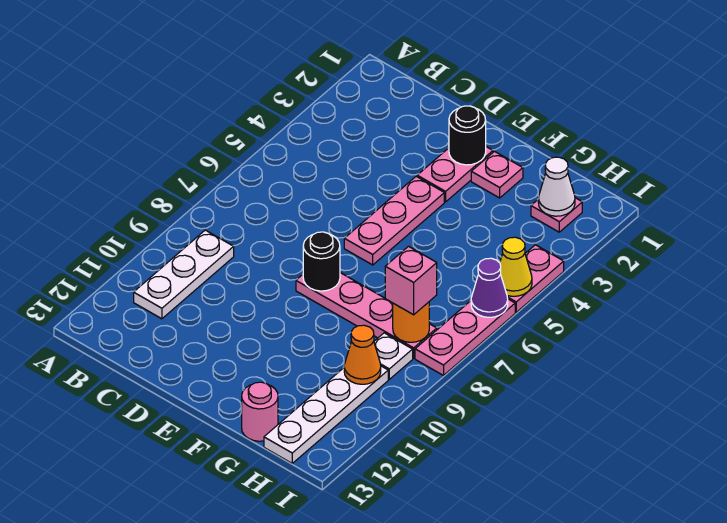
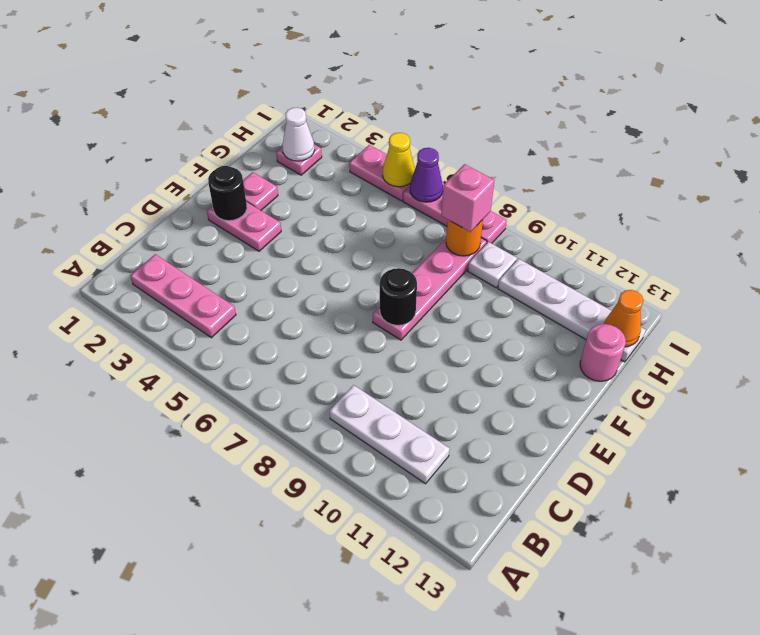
pink plate E4:E6 level 1 -> pink plate B2:B4 level 1
orange cone H10 level 2 -> orange cone H13 level 2

